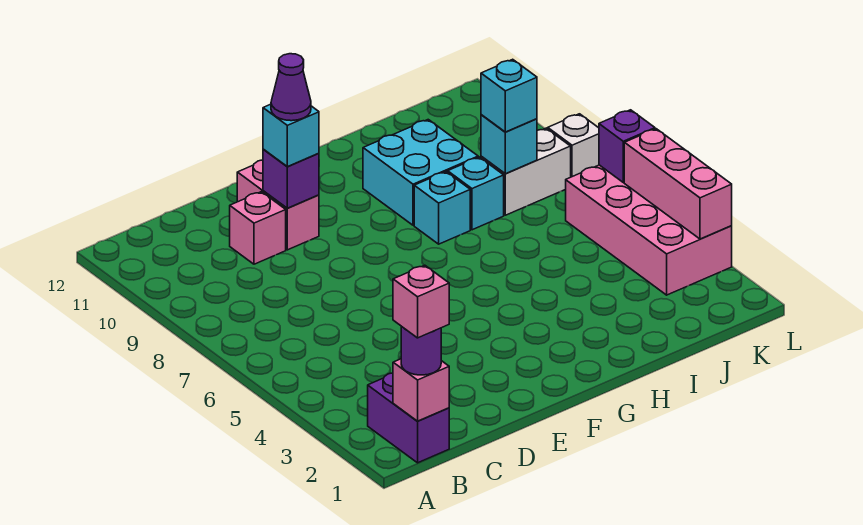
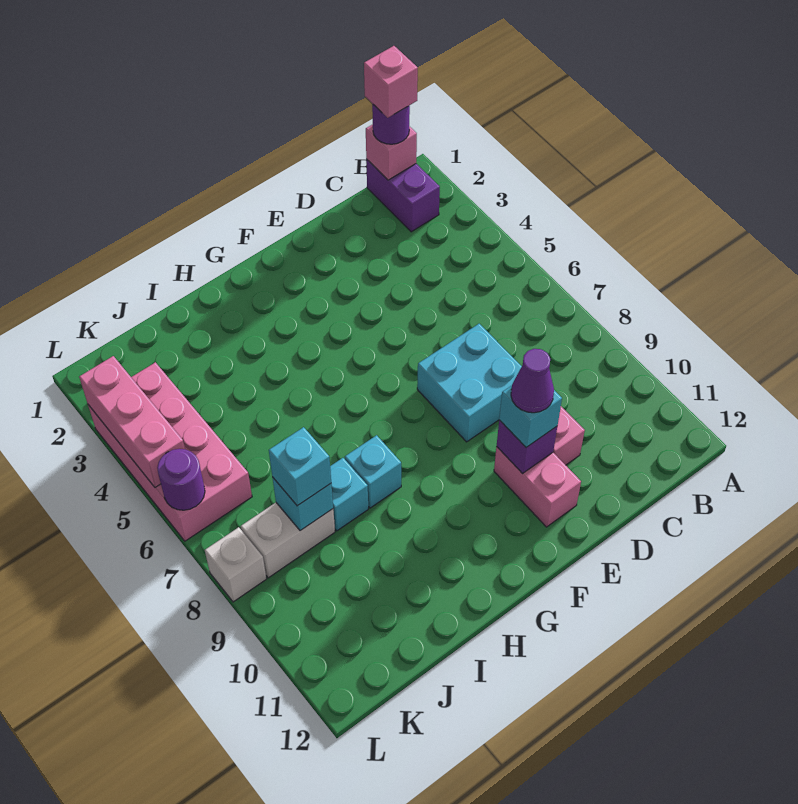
cyan brick H9:I10 level 1 -> cyan brick D7:E8 level 1
purple brick L6 level 2 -> purple round brick L6 level 2

